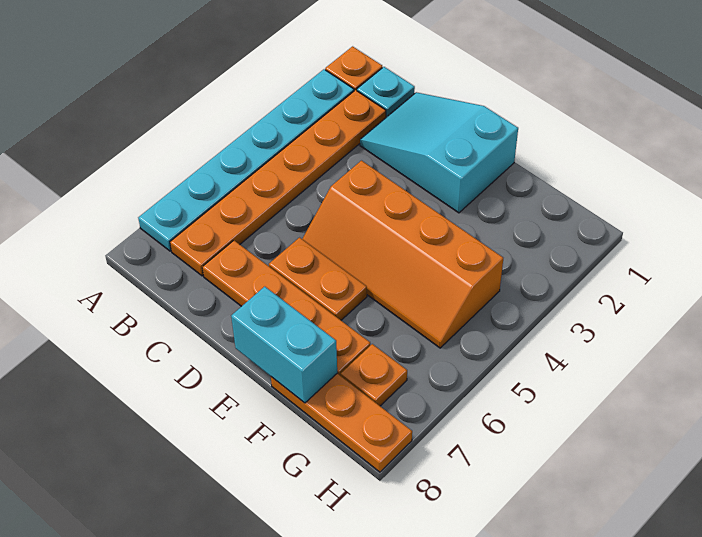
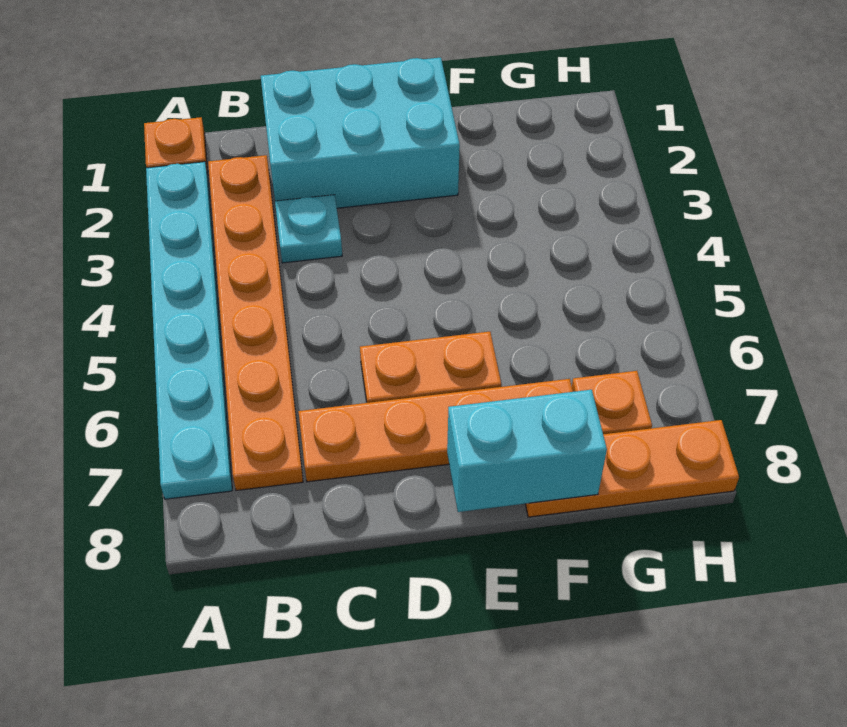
cyan plate B1 level 1 -> cyan plate C3 level 1
cyan slope C1:E2 level 1 top E -> cyan brick C1:E2 level 1
orange slope D4:G5 level 1 top 4 -> none

